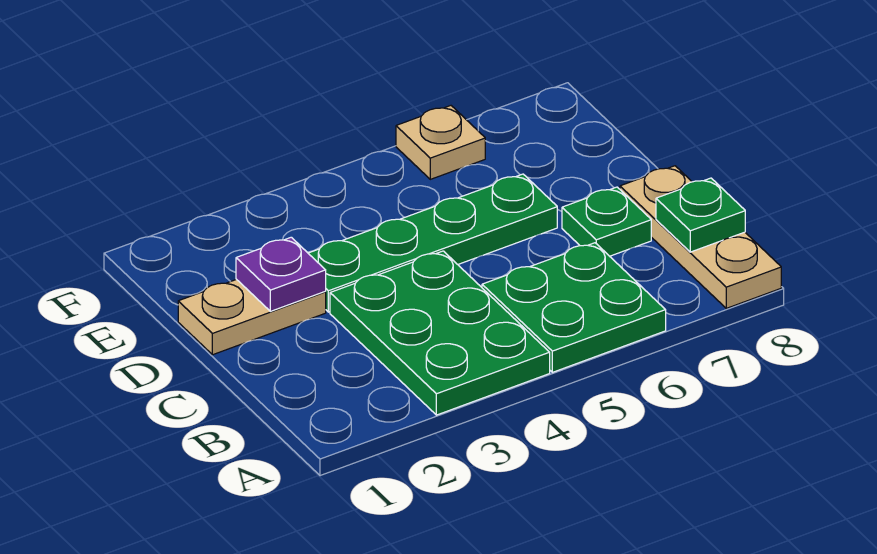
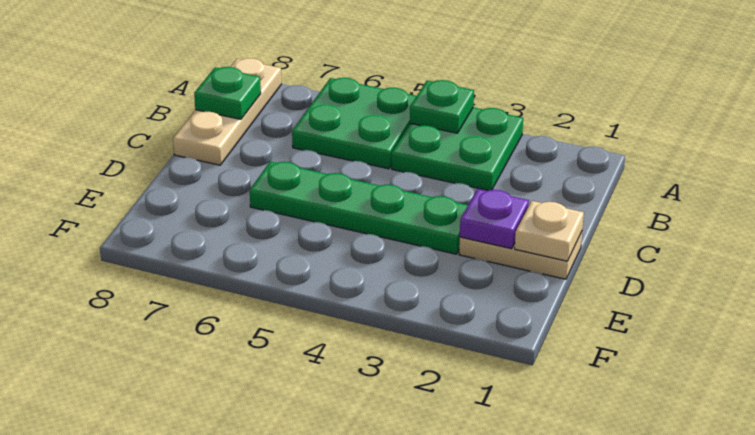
green plate A3:C4 level 1 -> green plate A3:B4 level 1
green plate C7 level 1 -> green plate A4 level 2
tan plate F6 level 1 -> tan plate D1 level 2

